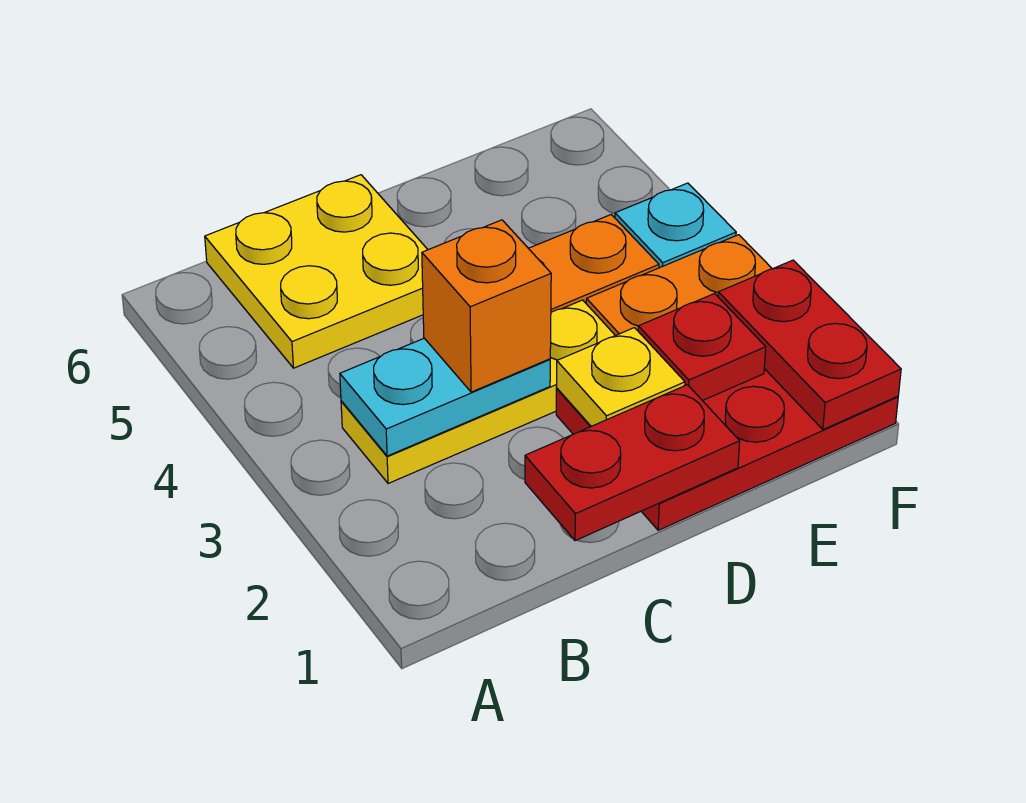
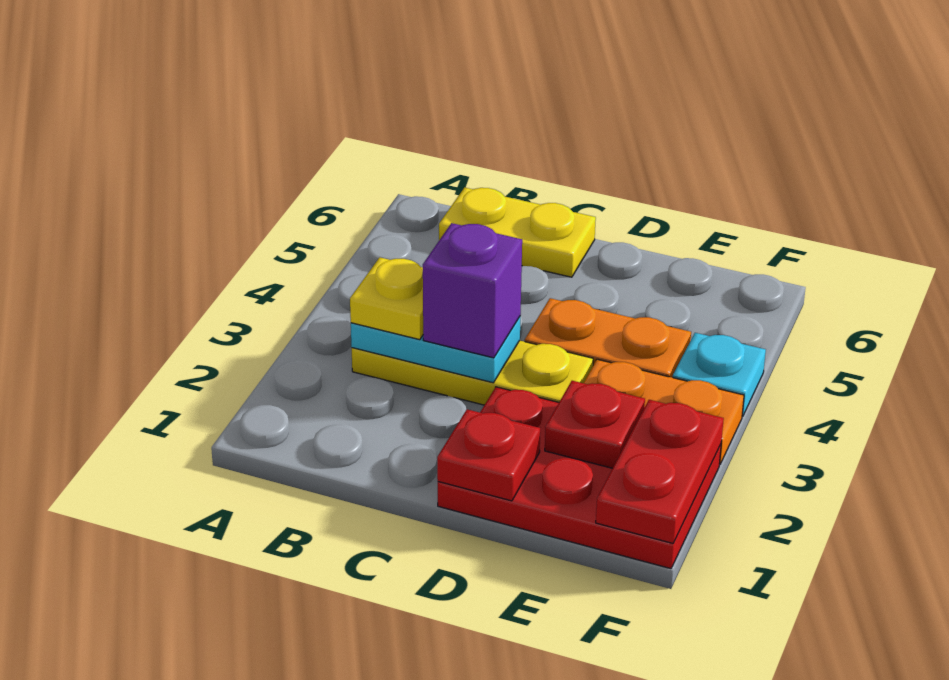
yellow plate B5:C6 level 1 -> yellow plate B6:C6 level 1
red plate C1:D1 level 2 -> red plate D1 level 2
orange brick C3 level 3 -> purple brick C3 level 3
yellow plate D2 level 2 -> yellow plate B3 level 3

